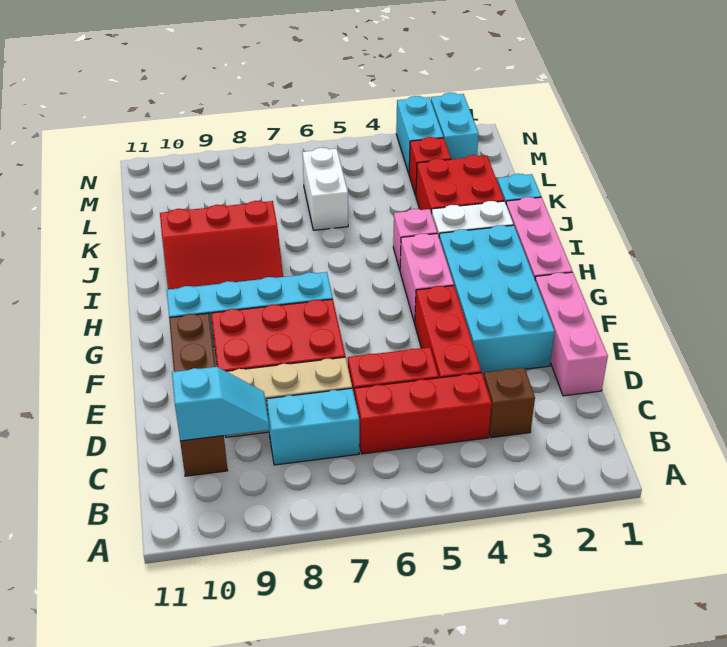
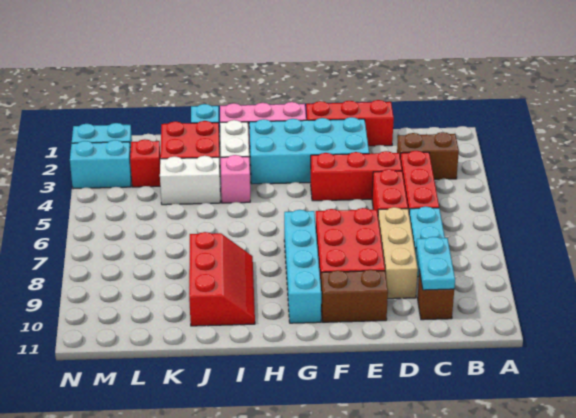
brown brick C3 level 1 -> brown brick B3:C3 level 1
cyan slope C9:C10 level 2 top 10 -> cyan plate C9:C10 level 2
pink brick D1:F1 level 1 -> red brick D1:F1 level 1
pink brick G4:H4 level 1 -> none
white brick K6:L6 level 1 -> white brick J4:K4 level 1

